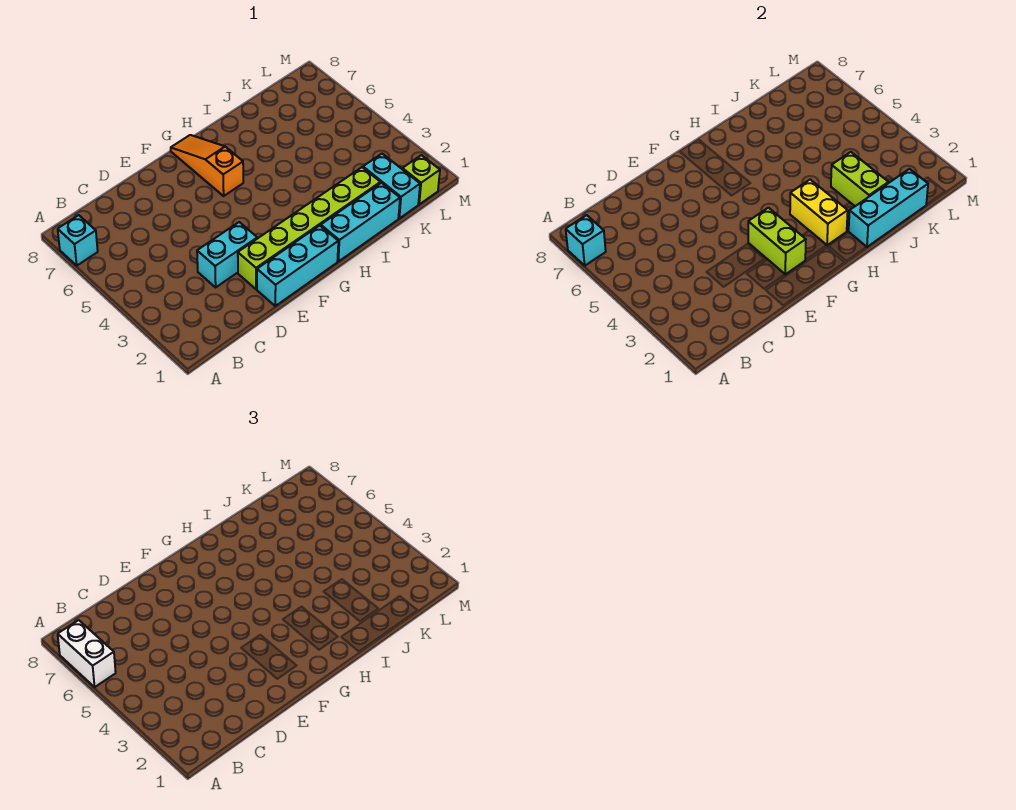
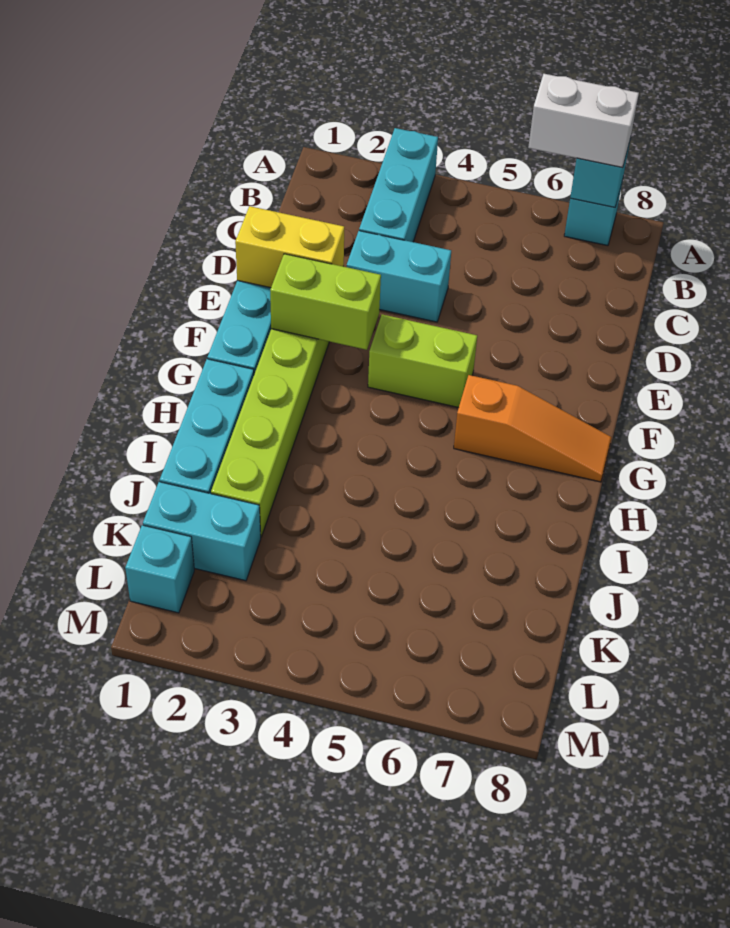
cyan brick D3:E3 level 1 -> cyan brick D3:D4 level 1
yellow brick H2:H3 level 2 -> yellow brick E1:E2 level 2
cyan brick I1:K1 level 2 -> cyan brick A3:C3 level 1
lime brick J2:J3 level 2 -> lime brick F4:F5 level 1
lime brick L1 level 1 -> cyan brick L1 level 1

